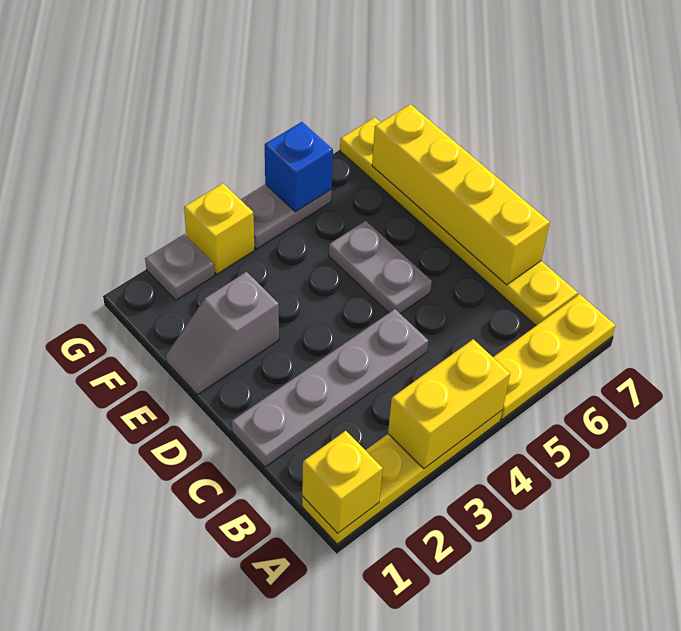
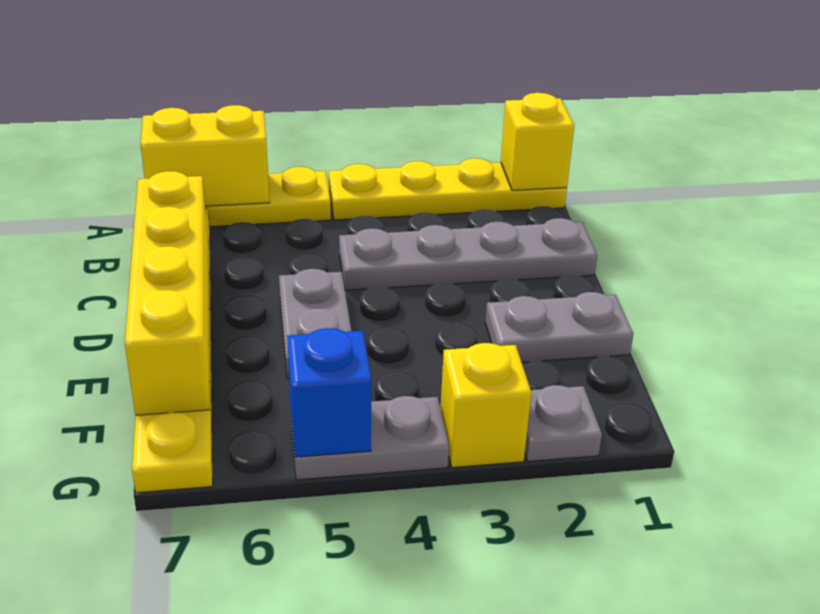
yellow brick A3:A4 level 2 -> yellow brick A6:A7 level 2
grey slope E1:E2 level 1 top 2 -> grey plate E1:E2 level 1

